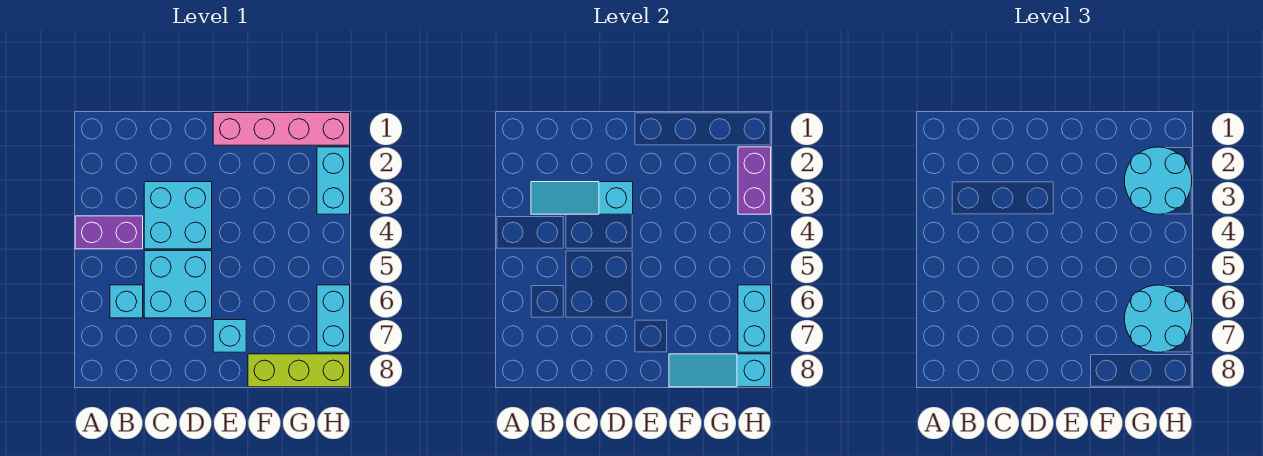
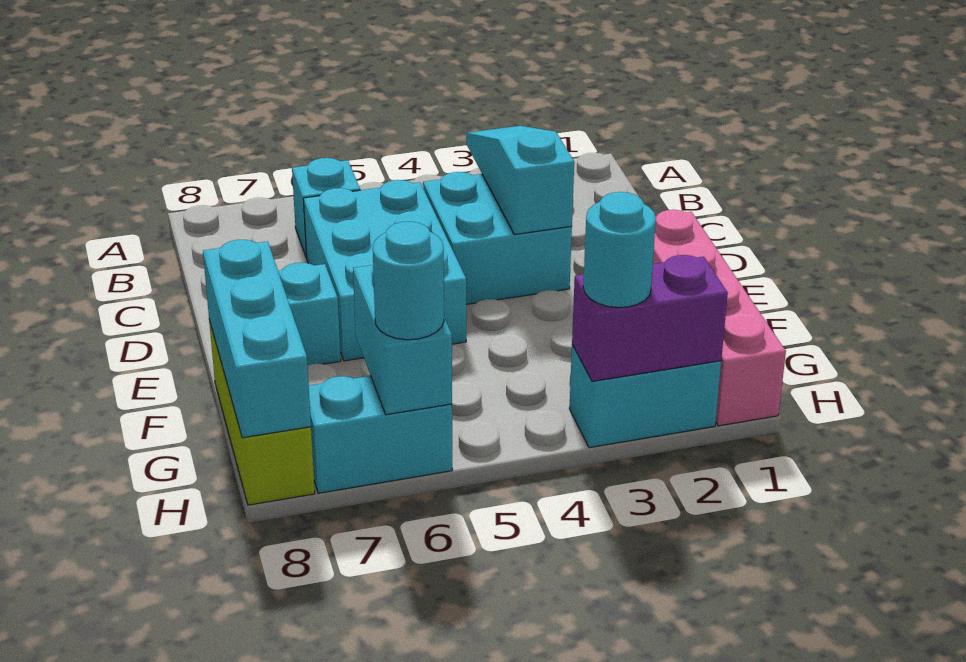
purple brick A4:B4 level 1 -> none
cyan brick C5:D6 level 1 -> cyan brick C5:E6 level 1
cyan slope F8:H8 level 2 top H -> cyan brick F8:H8 level 2
cyan round brick G2:H3 level 3 -> cyan round brick H3 level 3
cyan round brick G6:H7 level 3 -> cyan round brick H6 level 3
cyan brick H6:H7 level 2 -> cyan brick G6:H6 level 2

